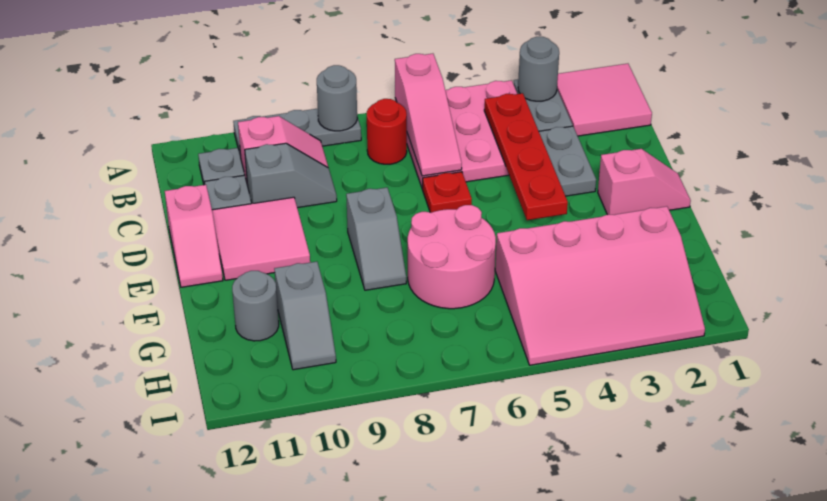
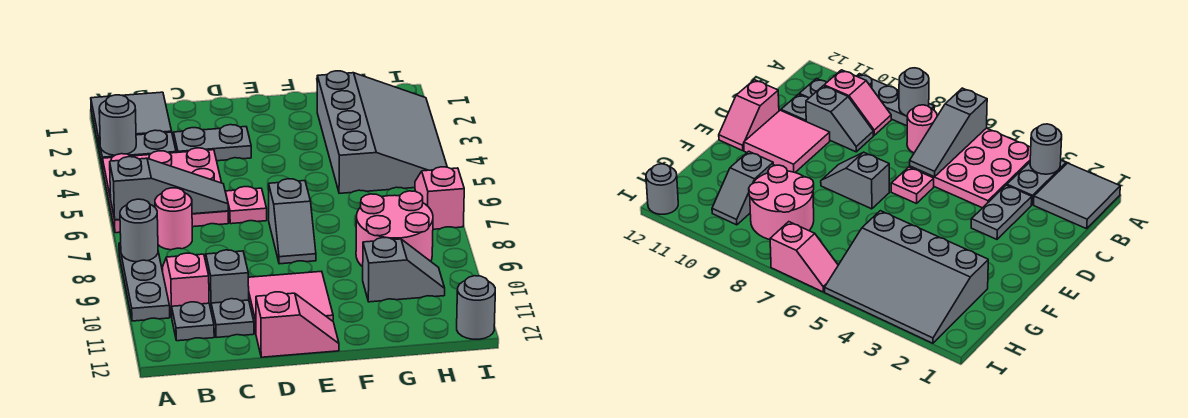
pink tile A1:B2 level 1 -> grey tile A1:B2 level 1
pink slope A6:C6 level 2 top A -> grey slope A6:C6 level 2 top A
red plate B4:E4 level 2 -> none
red round brick B7 level 1 -> pink round brick B7 level 1
red plate D6 level 1 -> pink plate D6 level 1
pink slope E1:E2 level 1 top 2 -> pink slope I6:I7 level 1 top 7
grey slope E8:F8 level 1 top E -> grey slope E7:E8 level 1 top 7
pink round brick F6:G7 level 1 -> pink round brick G8:H9 level 1
pink slope G2:I5 level 1 top G -> grey slope G2:I5 level 1 top G
grey round brick G11 level 1 -> grey round brick I12 level 1

